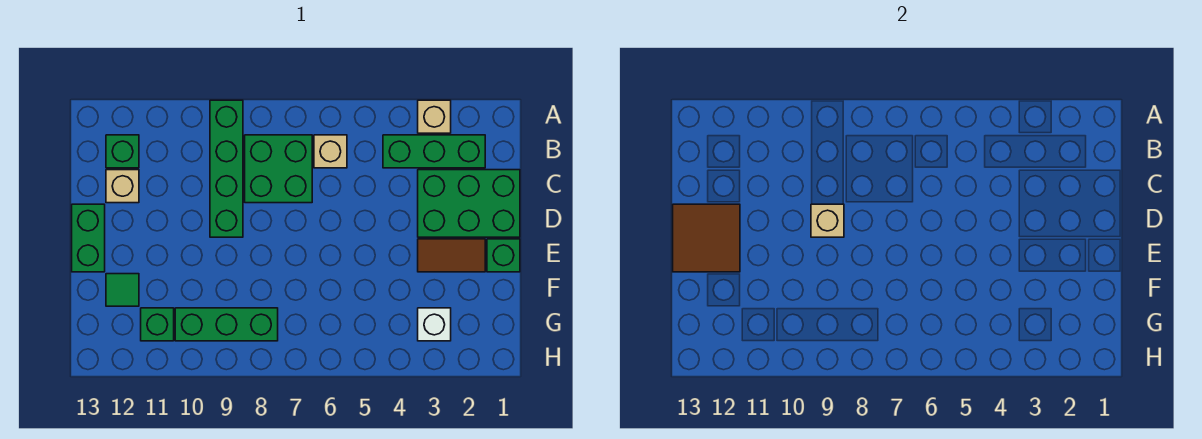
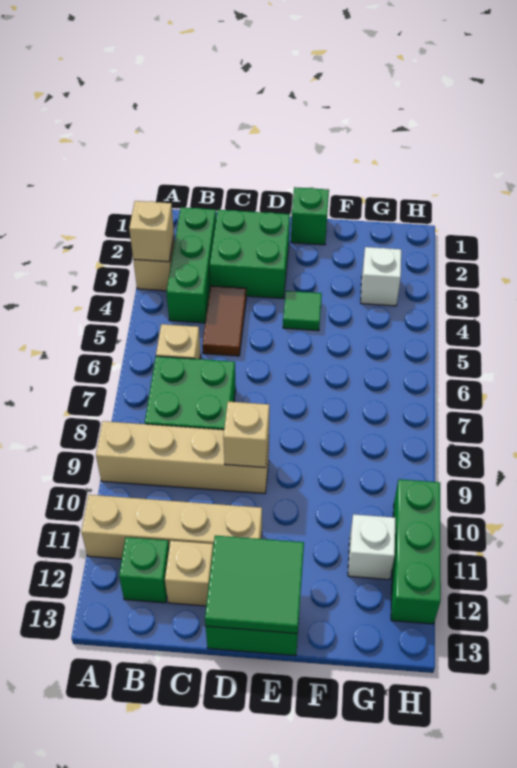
none -> tan brick A3 level 2
green brick A9:D9 level 1 -> tan brick A9:D9 level 1
none -> tan brick A11:D11 level 1
green brick C1:D3 level 1 -> green brick C2:D3 level 1
brown tile D12:E13 level 2 -> green tile D12:E13 level 2
brown tile E2:E3 level 1 -> brown tile C4:C5 level 1
green tile F12 level 1 -> green tile E4 level 1
green brick G8:G10 level 1 -> green brick H10:H12 level 1
green brick G11 level 1 -> white brick G11 level 1

